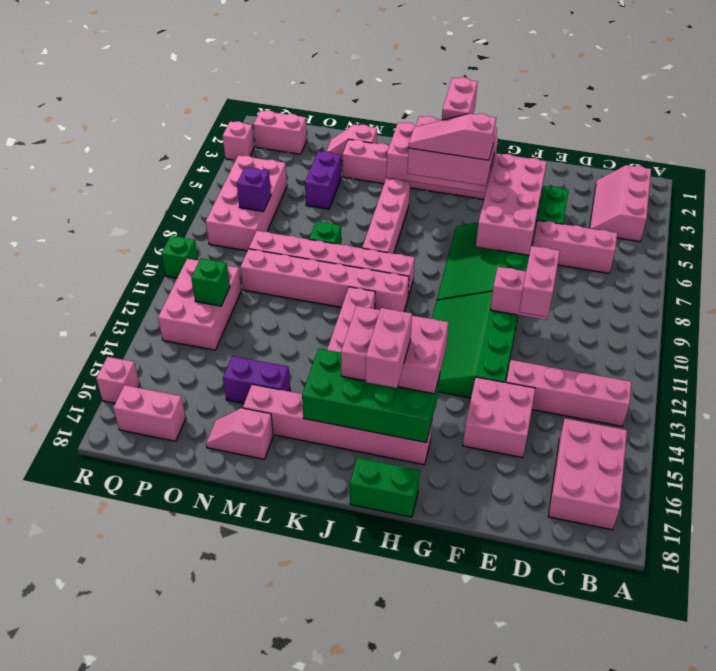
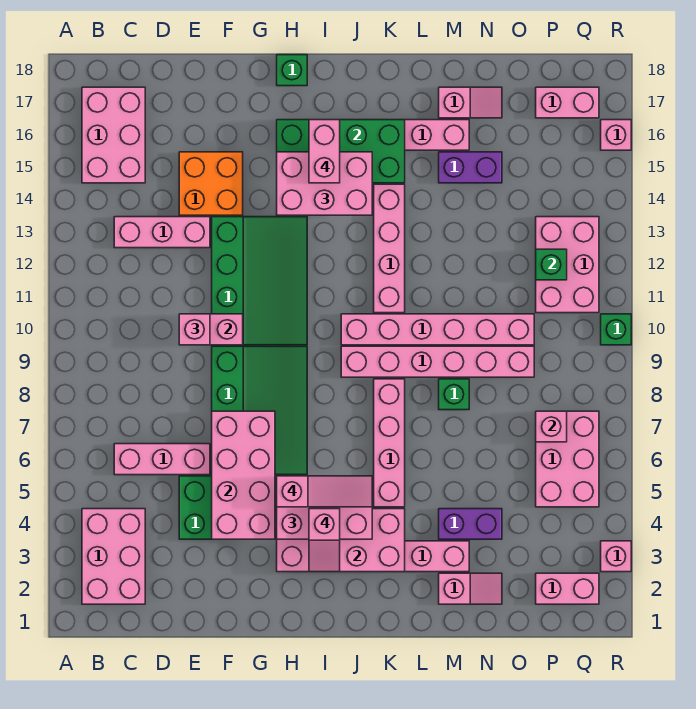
pink slope B2:C4 level 1 top B -> pink brick B2:C4 level 1
pink brick B13:E13 level 1 -> pink brick C13:E13 level 1
pink brick E10:E11 level 3 -> pink brick E10 level 3
pink brick E14:F15 level 1 -> orange brick E14:F15 level 1
green brick H18:I18 level 1 -> green brick H18 level 1
pink brick I3:I4 level 4 -> pink slope I3:I4 level 4 top 4
purple brick N4:N5 level 1 -> purple brick M4:N4 level 1
pink brick P5:Q8 level 1 -> pink brick P5:Q7 level 1
purple brick P7 level 2 -> pink brick P7 level 2

